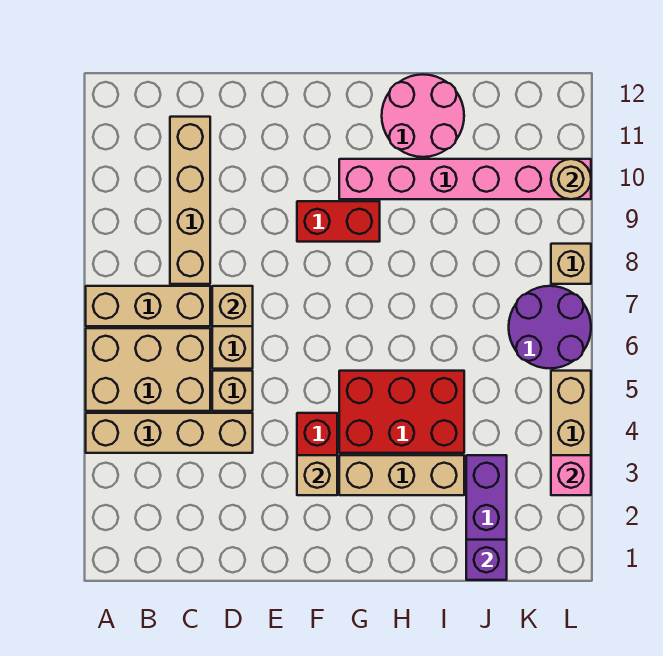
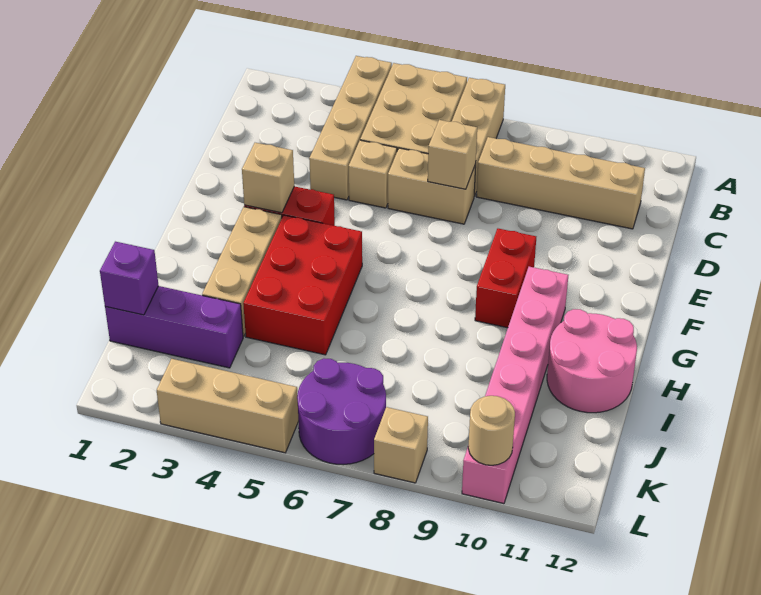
pink brick L3 level 2 -> none

